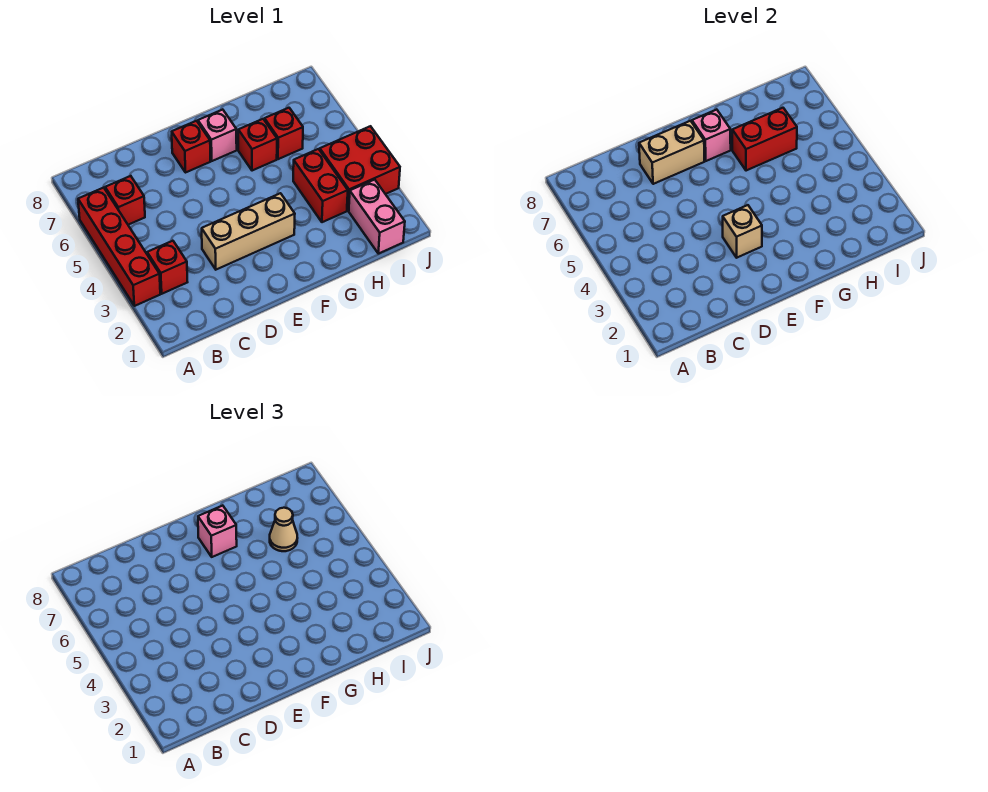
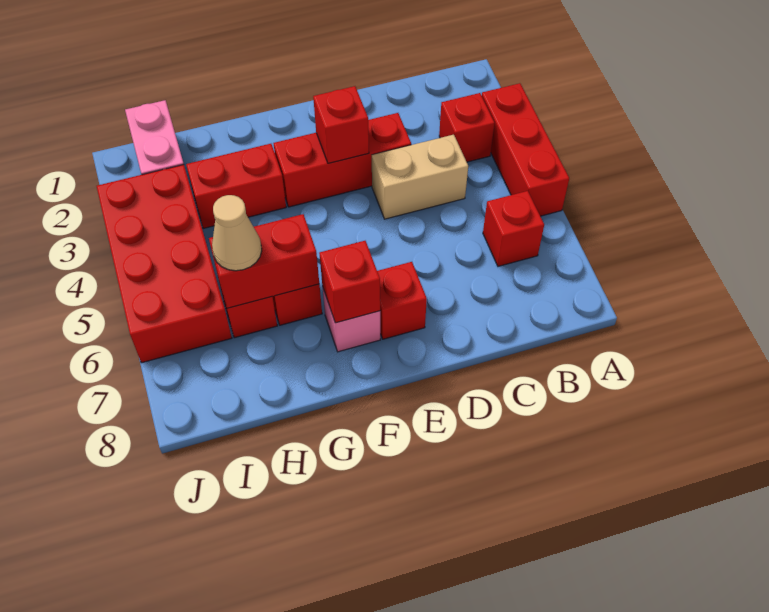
red brick A3:A6 level 1 -> red brick A3:A5 level 1
tan brick D3:F3 level 1 -> red brick D3:F3 level 1
tan brick D7:E7 level 2 -> tan brick C4:D4 level 1
tan brick E3 level 2 -> red brick E3 level 2
pink brick F7 level 2 -> red brick F7 level 2
pink brick F7 level 3 -> none
red brick H3:H4 level 1 -> red brick G3:H3 level 1
red brick I3:J4 level 1 -> red brick I3:J6 level 1

